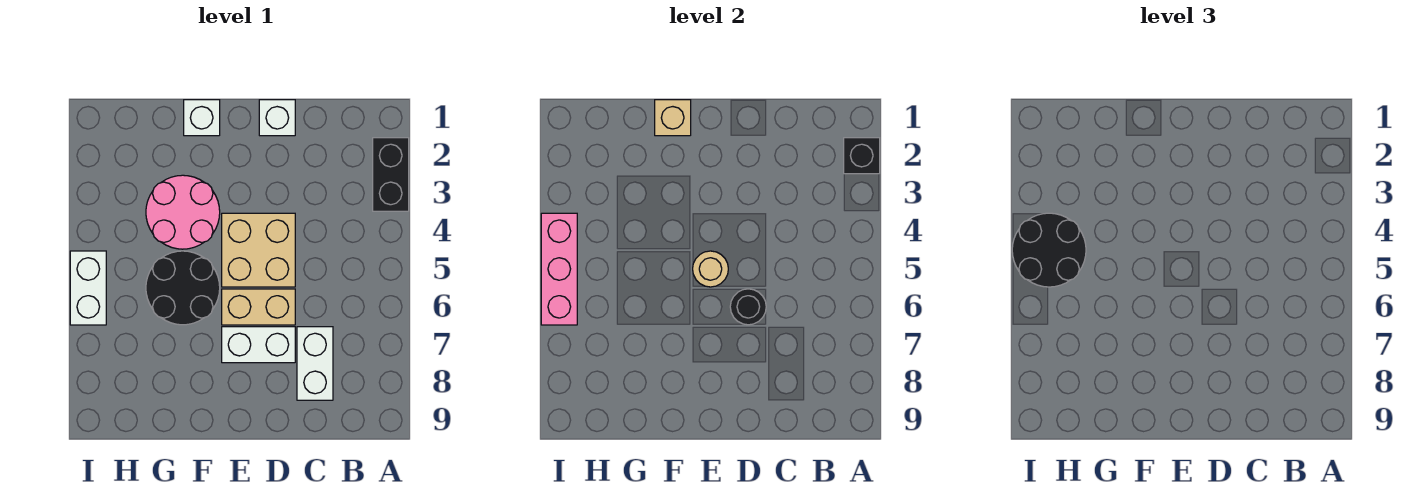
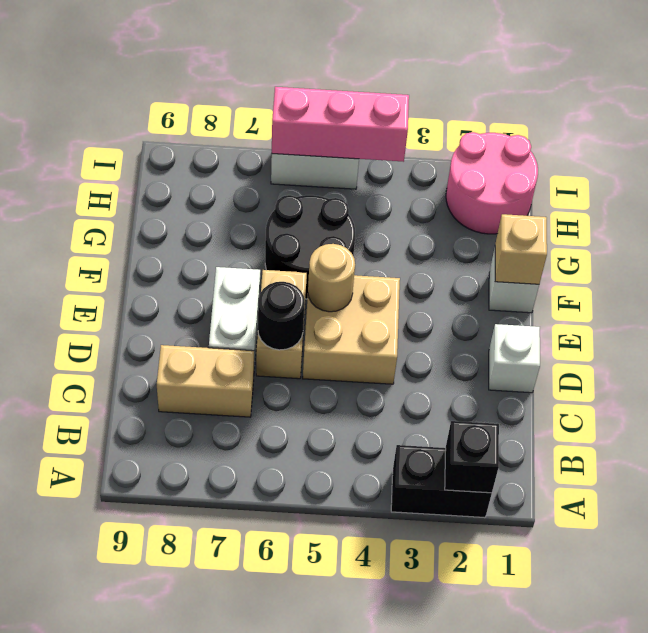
white brick C7:C8 level 1 -> tan brick C7:C8 level 1
pink round brick F3:G4 level 1 -> pink round brick H1:I2 level 1
black round brick H4:I5 level 3 -> none

